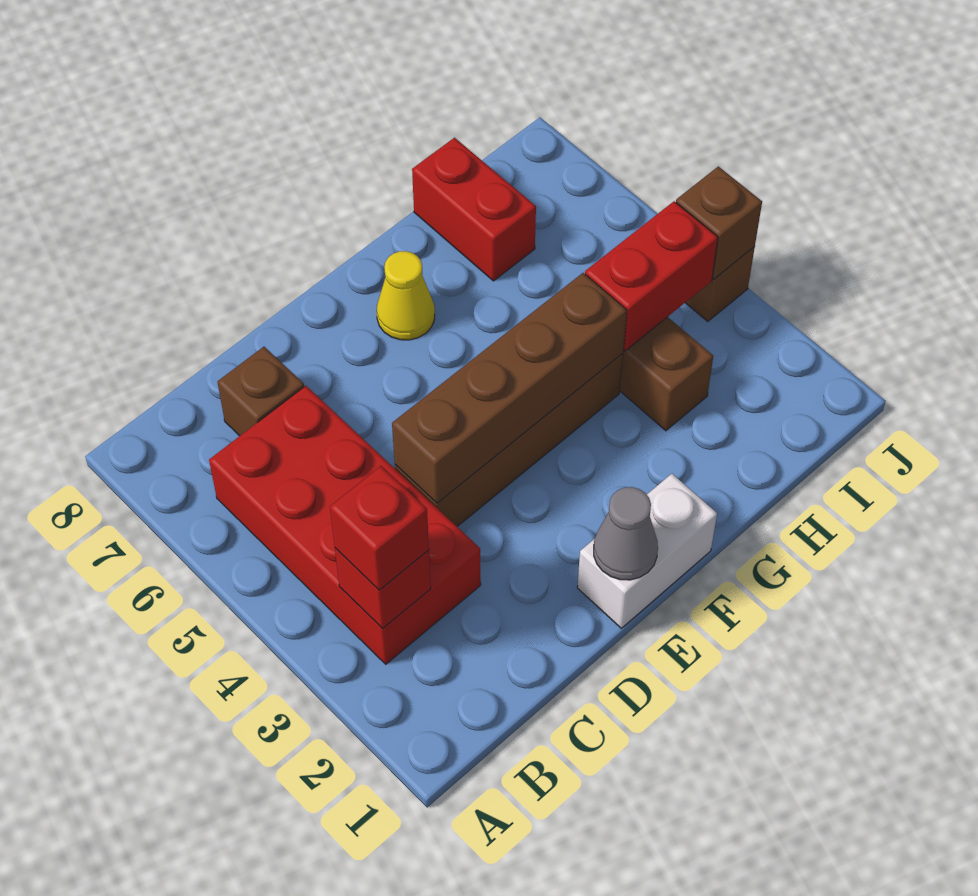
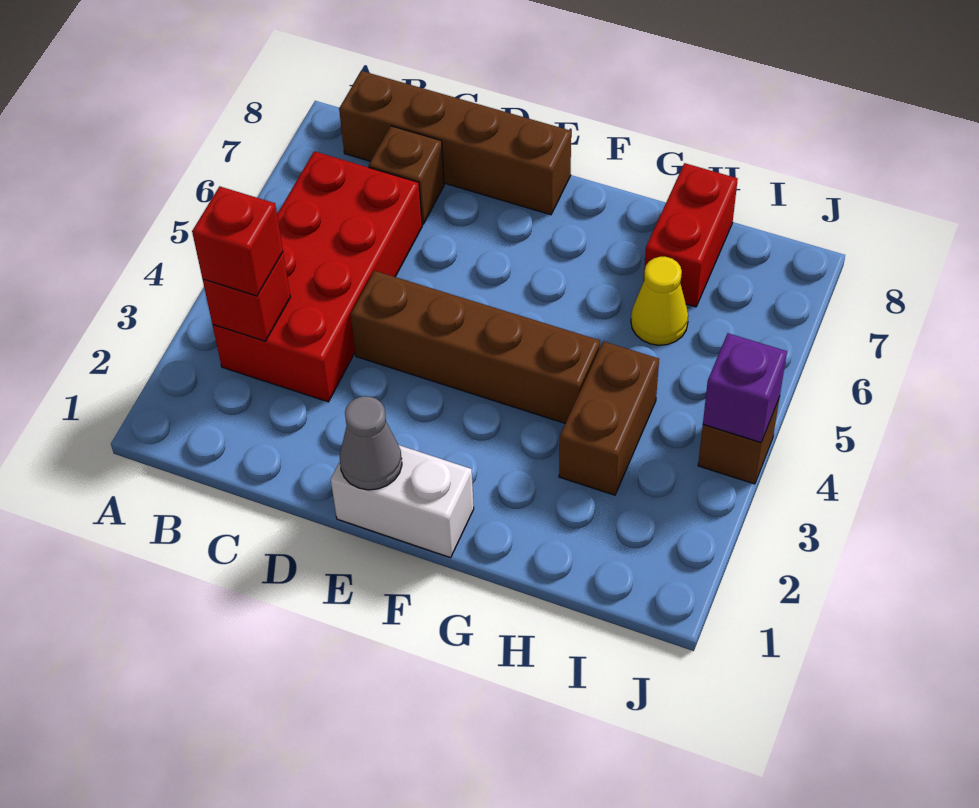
brown brick D4:G4 level 2 -> brown brick B8:E8 level 1
yellow cone F7 level 1 -> yellow cone H6 level 1
red brick H4:I4 level 2 -> none
brown brick J4 level 2 -> purple brick J4 level 2

